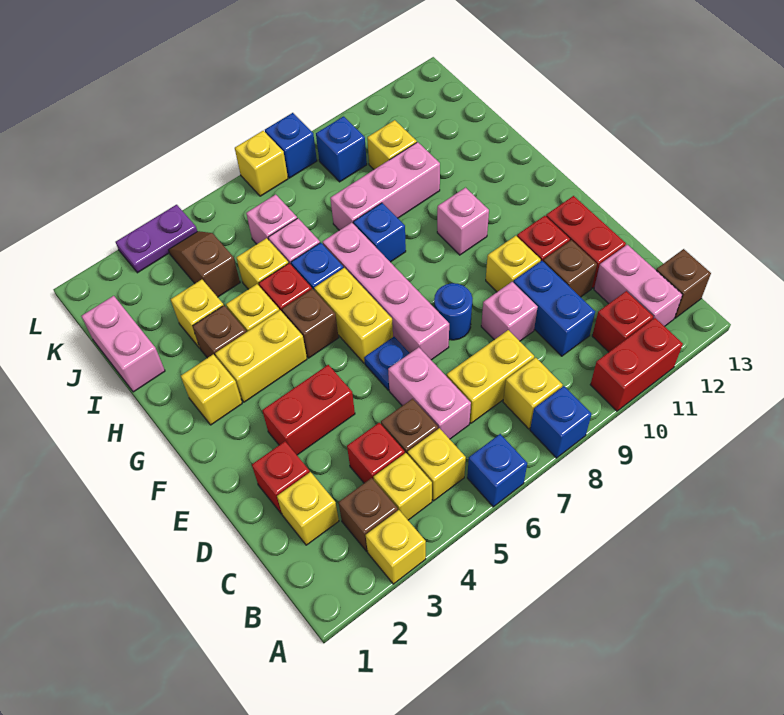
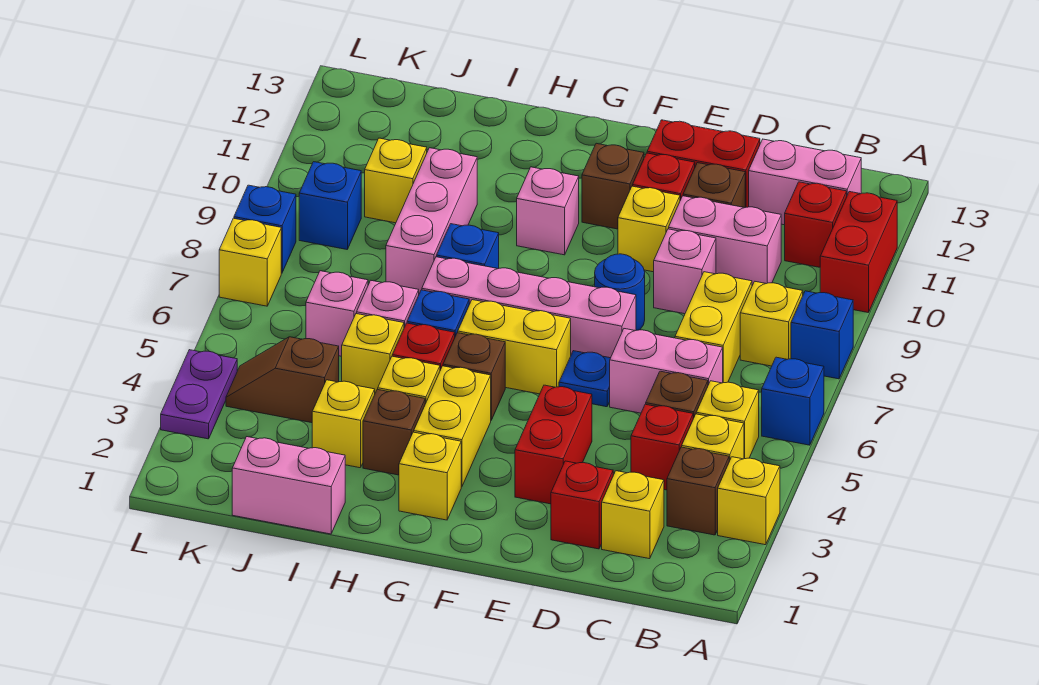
brown brick B13 level 1 -> brown brick F11 level 1
blue brick C10:D10 level 1 -> pink brick C10:D10 level 1

